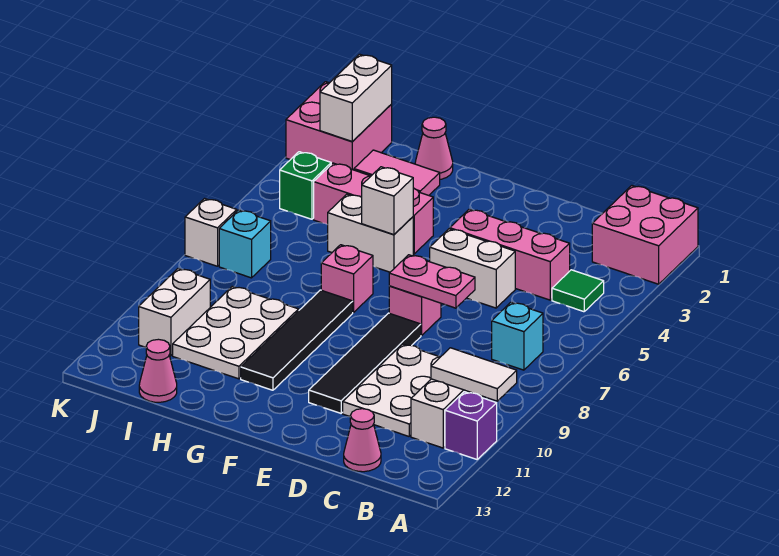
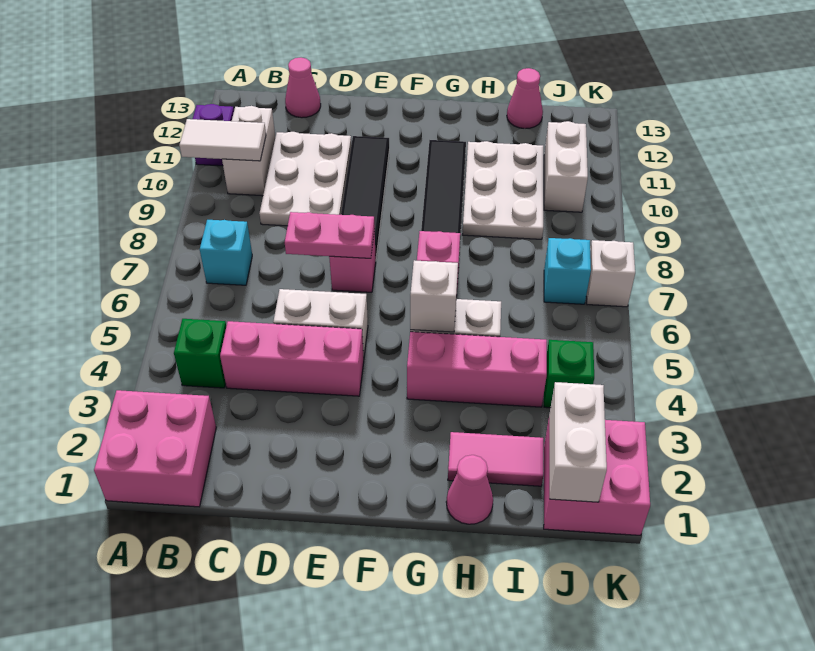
green tile B4 level 1 -> green brick B4 level 1

